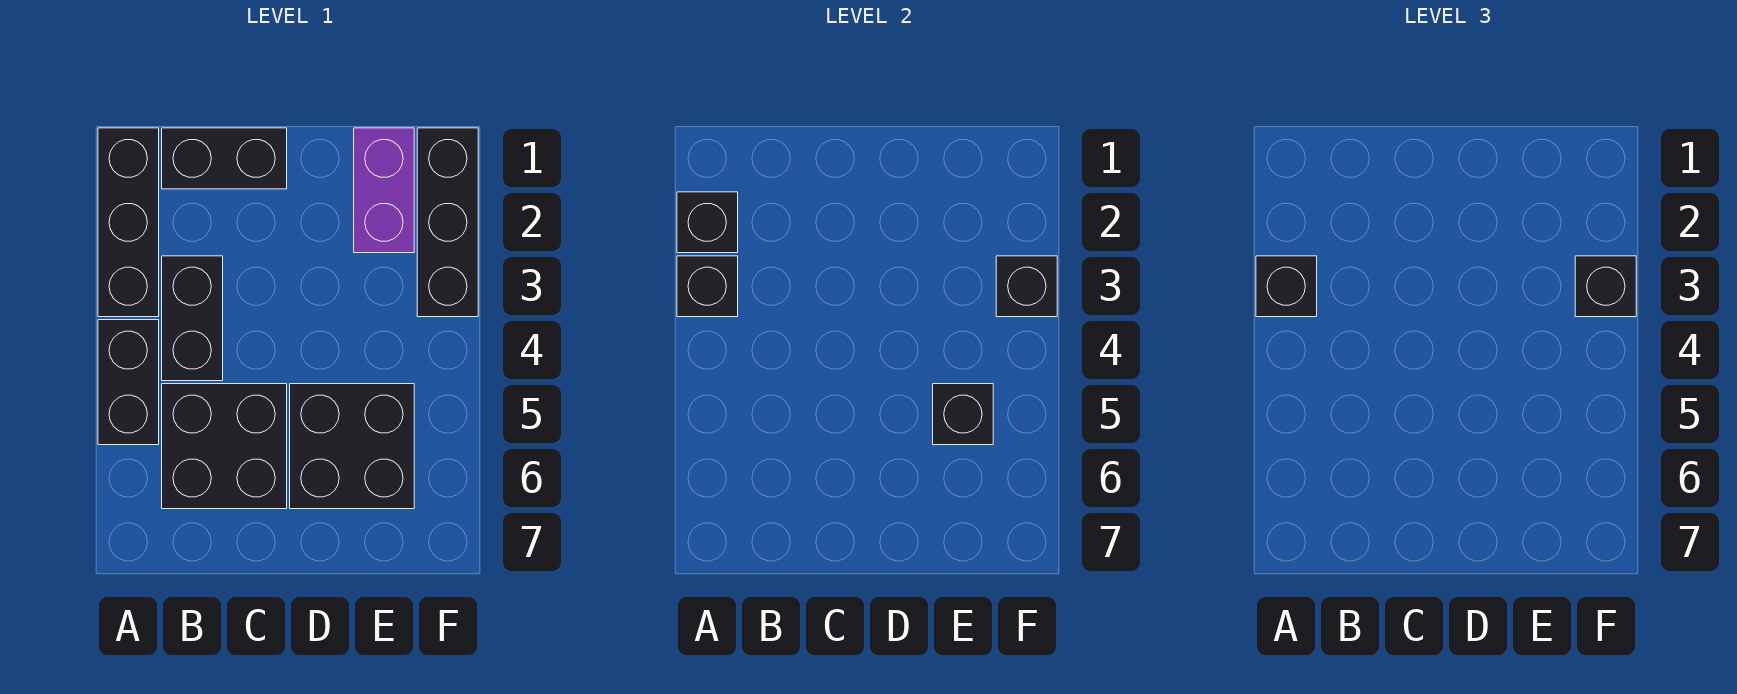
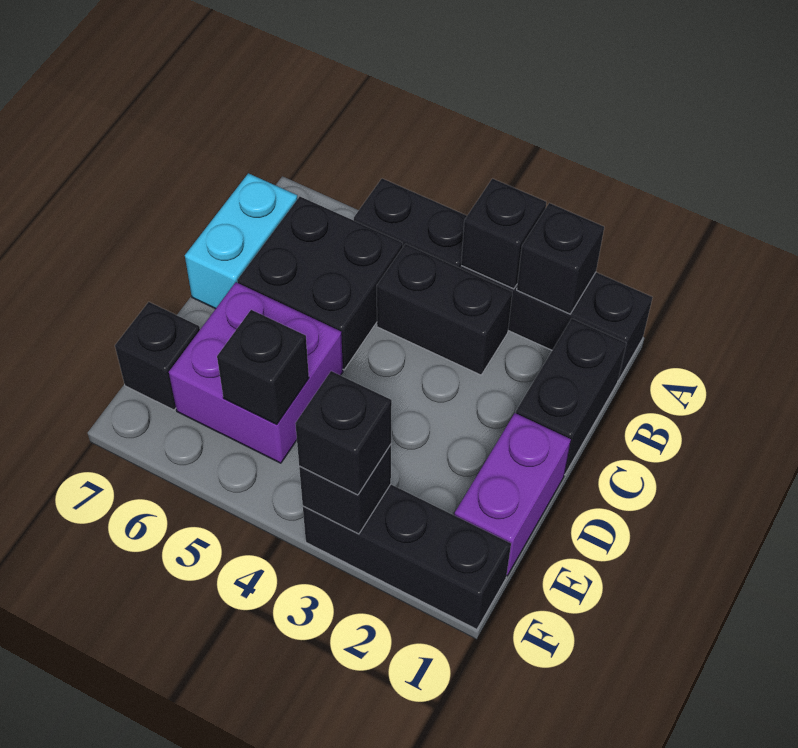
black brick A3 level 3 -> black brick E7 level 1
none -> cyan brick B7:C7 level 1
black brick D5:E6 level 1 -> purple brick D5:E6 level 1
purple brick E1:E2 level 1 -> purple brick D1:E1 level 1

